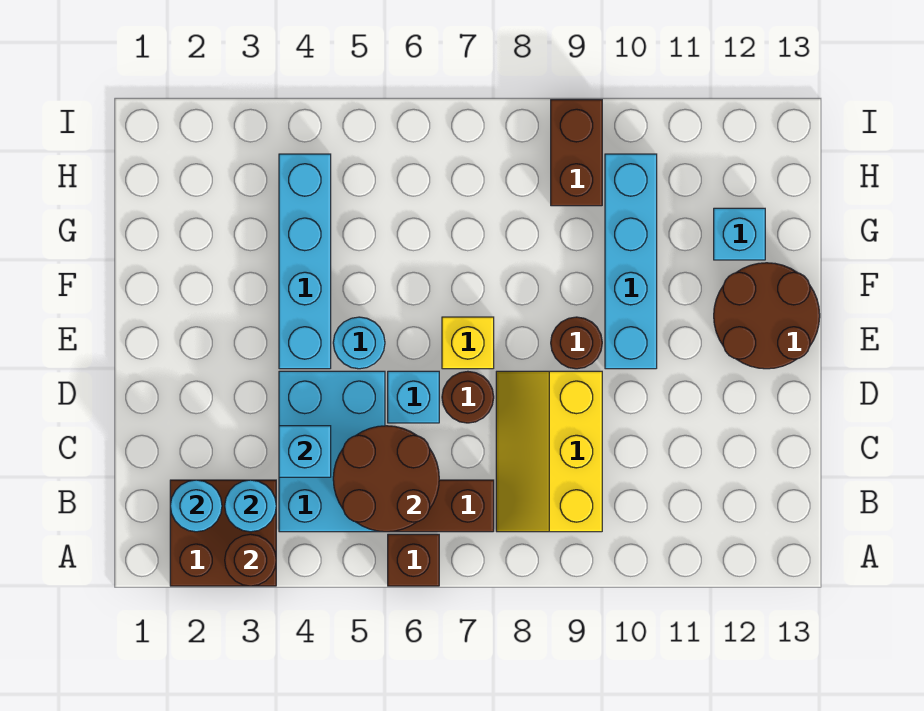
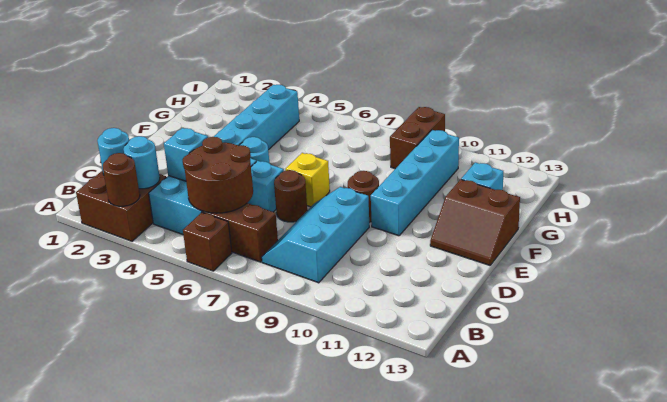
yellow slope B8:D9 level 1 top 9 -> cyan slope B8:D9 level 1 top 9
brown round brick E12:F13 level 1 -> brown slope E12:F13 level 1 top F

